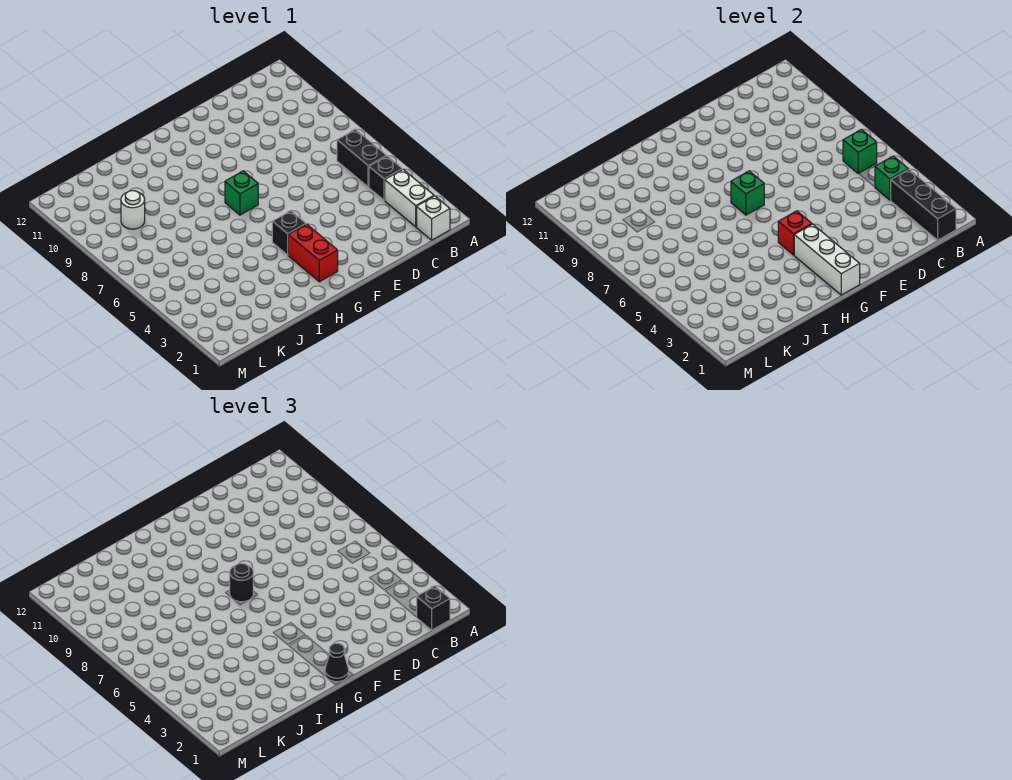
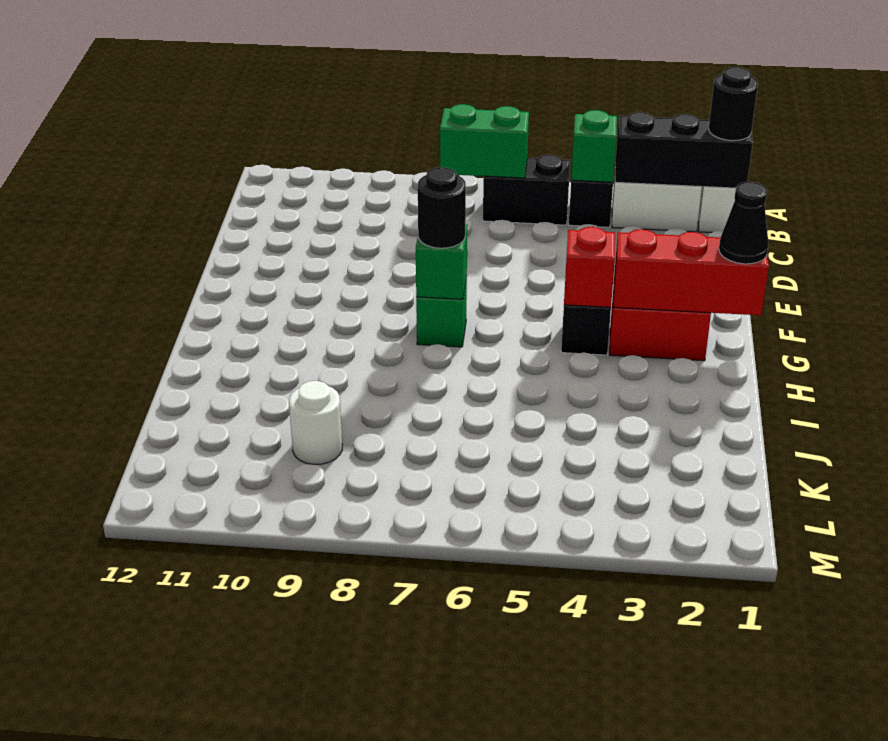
black brick B1 level 3 -> black round brick B1 level 3
green brick B6 level 2 -> green brick B6:B7 level 2
white brick G1:G3 level 2 -> red brick G1:G3 level 2

